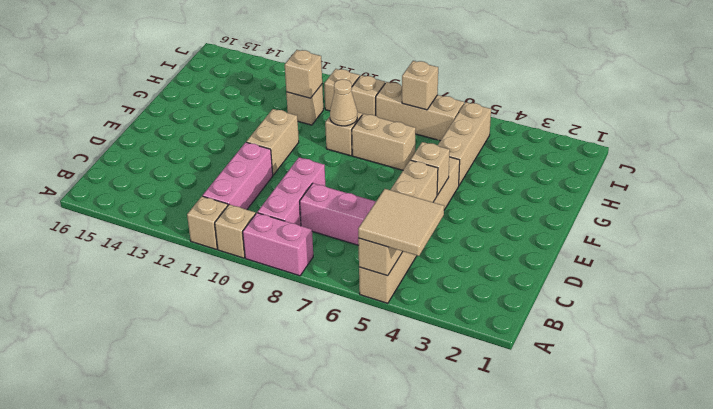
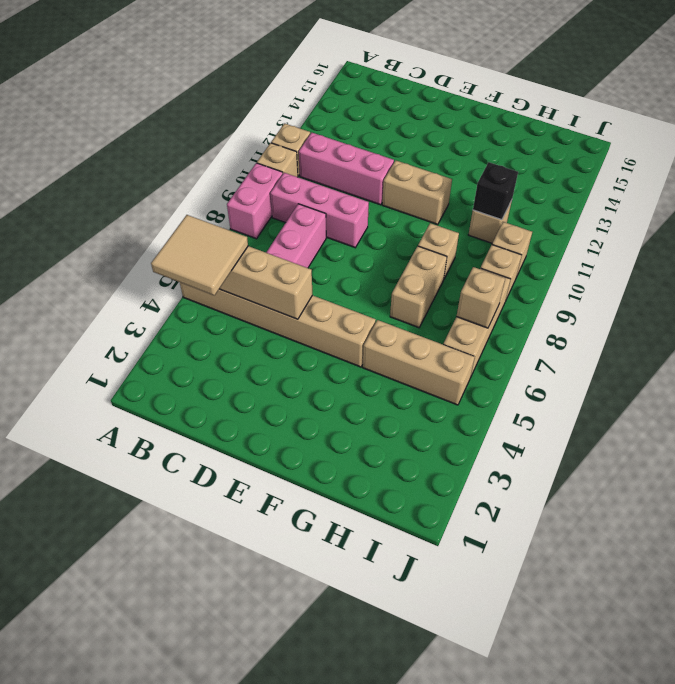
tan brick E5 level 2 -> none
tan cone G9 level 2 -> none
tan brick H11 level 2 -> black brick H11 level 2

